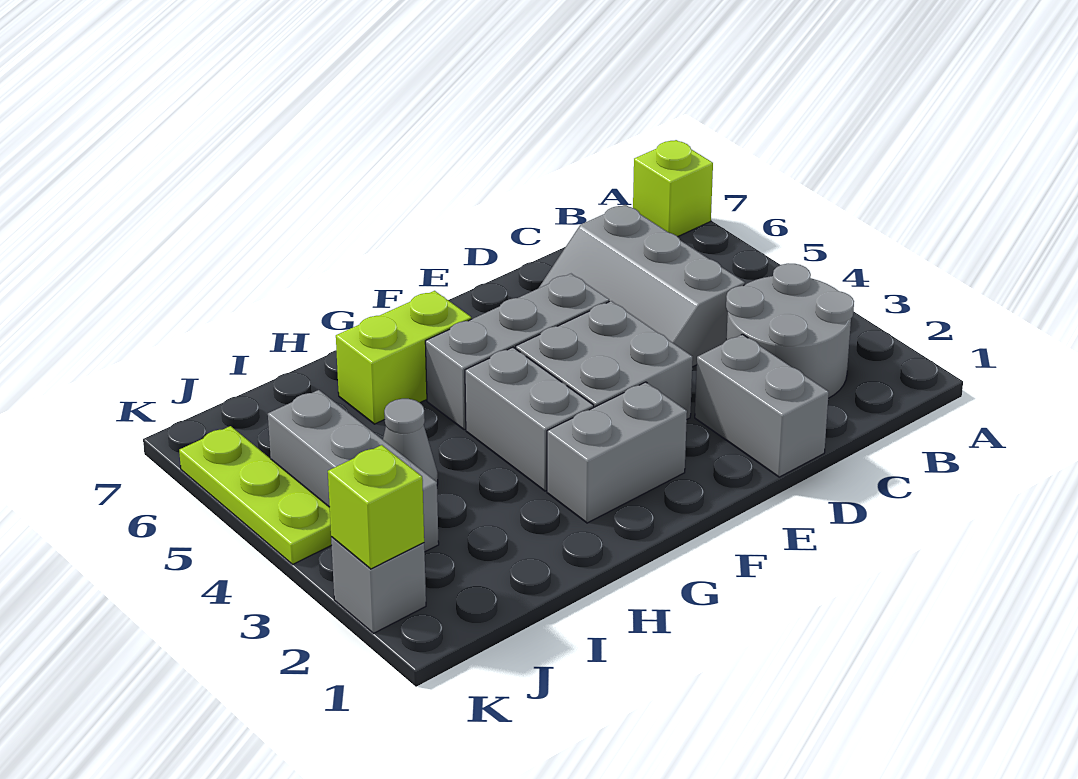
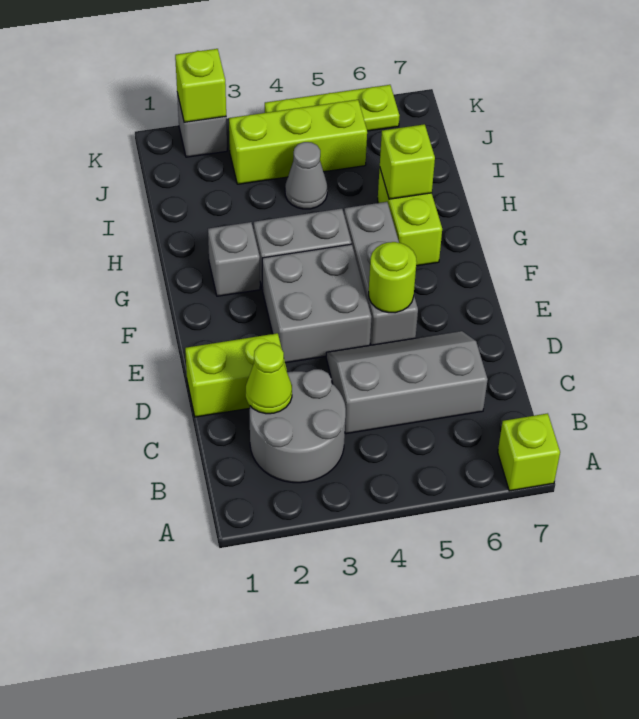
none -> lime cone C2 level 2
grey brick D1:D2 level 1 -> lime brick D1:D2 level 1
none -> lime round brick E5 level 2
grey brick F2:G2 level 1 -> grey brick G2 level 1
none -> lime brick H6 level 2
grey brick J3:J5 level 1 -> lime brick J3:J5 level 1

